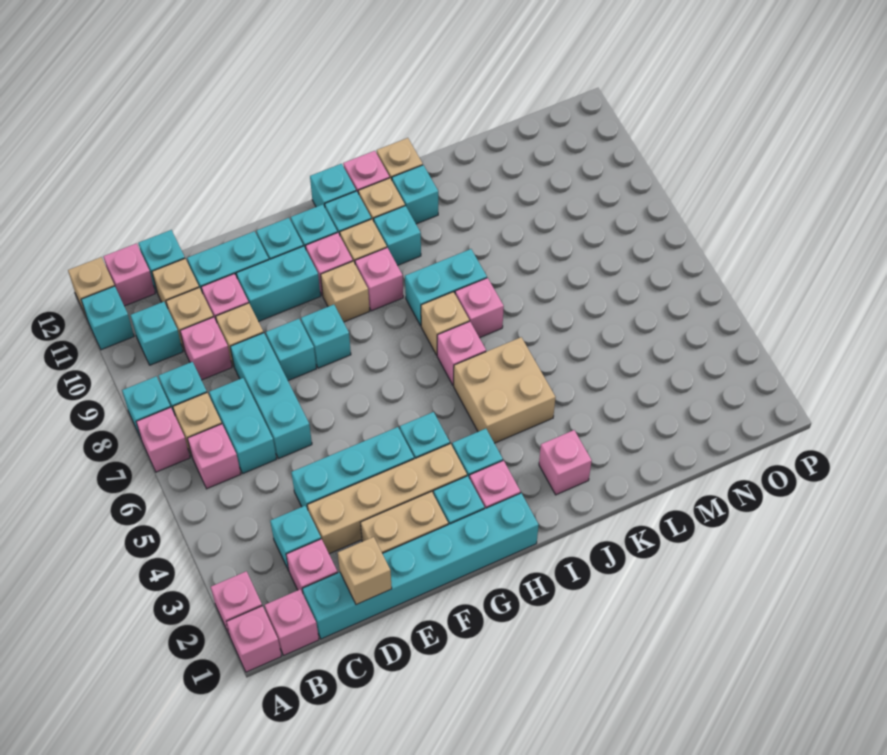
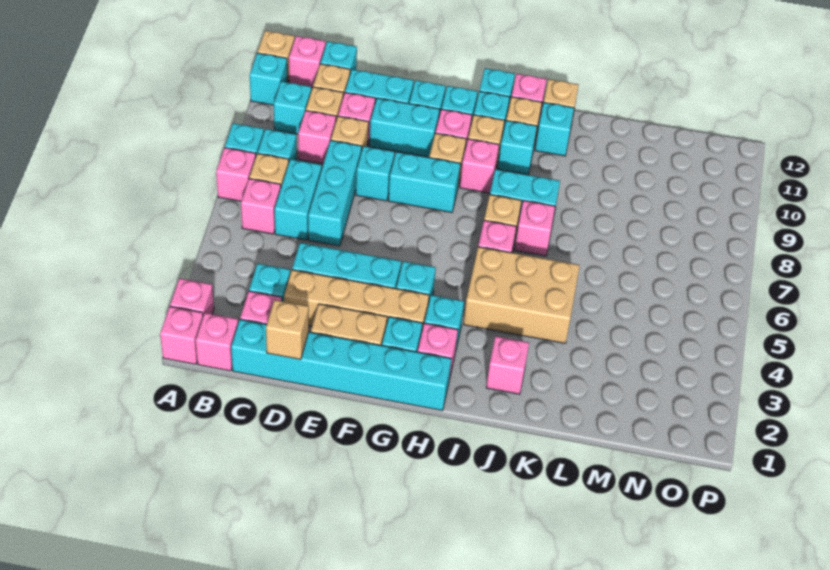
cyan brick F8 level 1 -> cyan brick F8:G8 level 1
tan brick I4:J5 level 1 -> tan brick I4:K5 level 1

